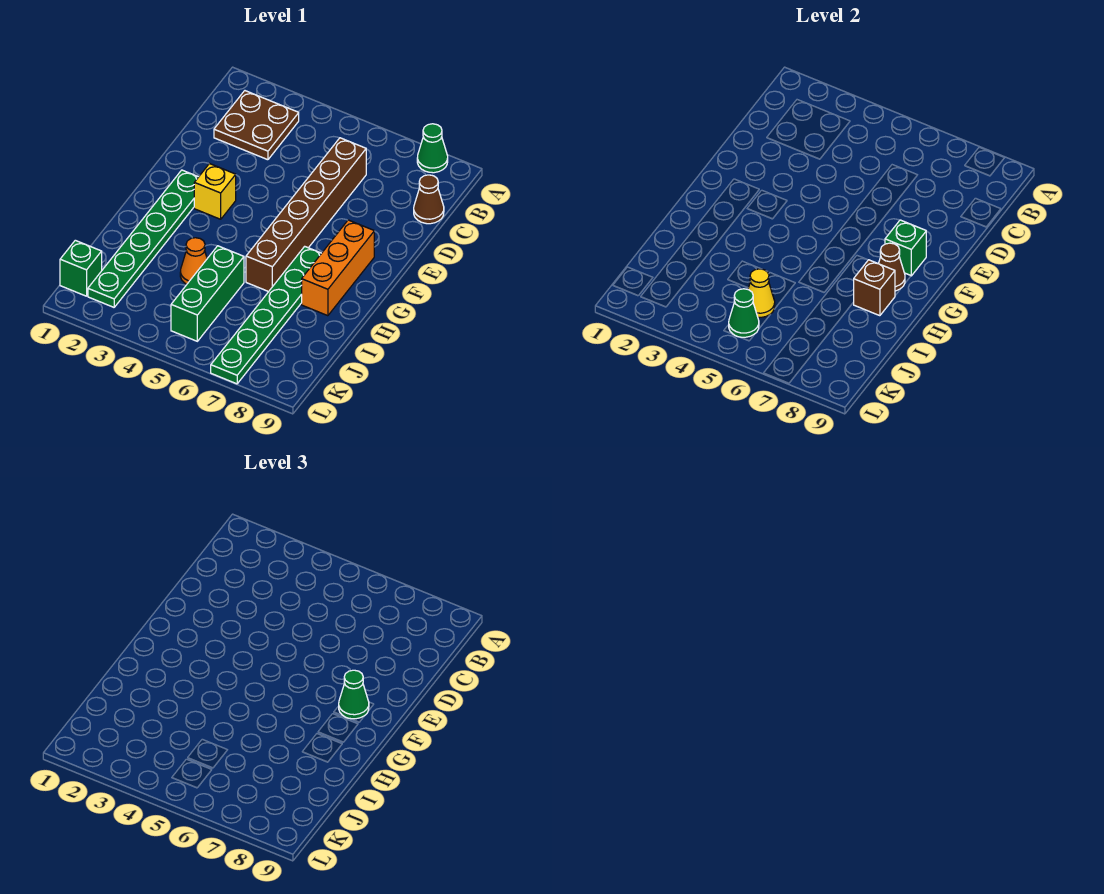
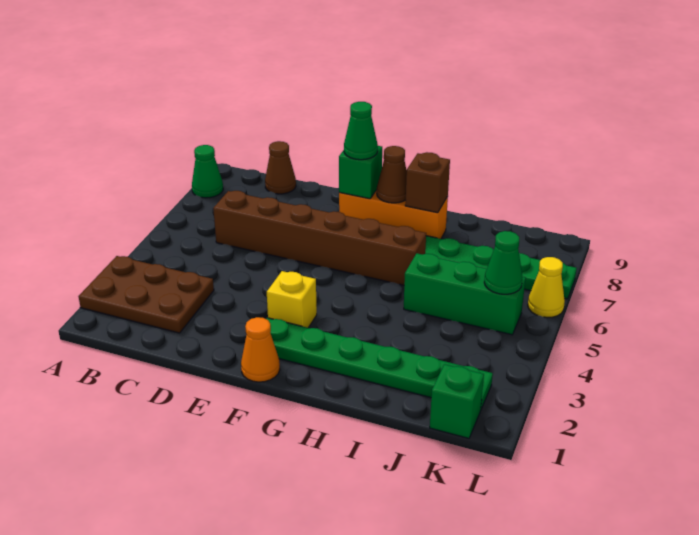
brown plate B2:C3 level 1 -> brown plate A2:C3 level 1
orange cone I4 level 1 -> orange cone F1 level 1
yellow cone J5 level 2 -> yellow cone L6 level 1

